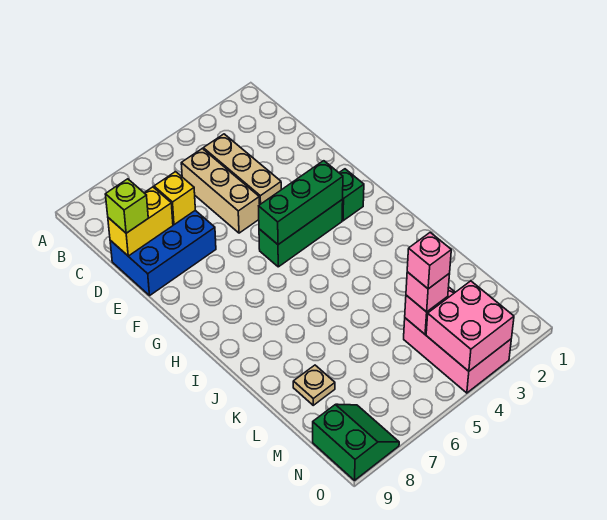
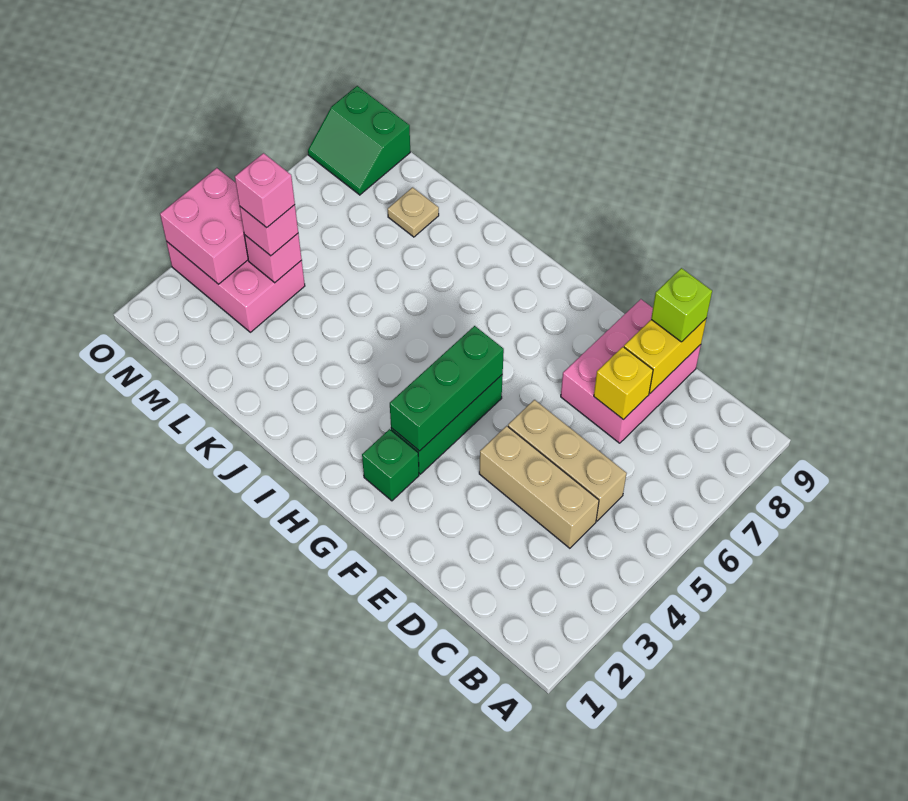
blue brick D7:E9 level 1 -> pink brick D7:E9 level 1

